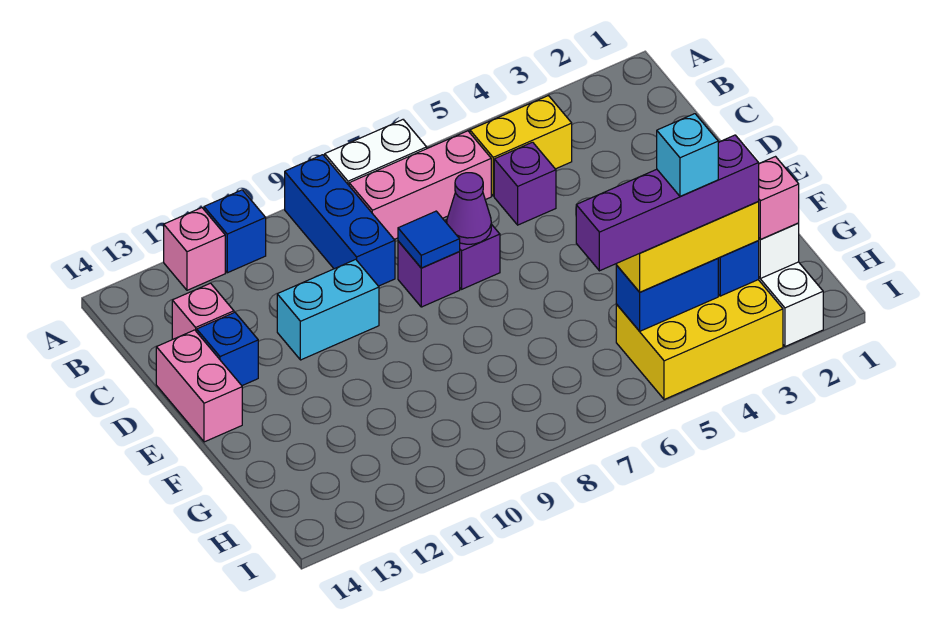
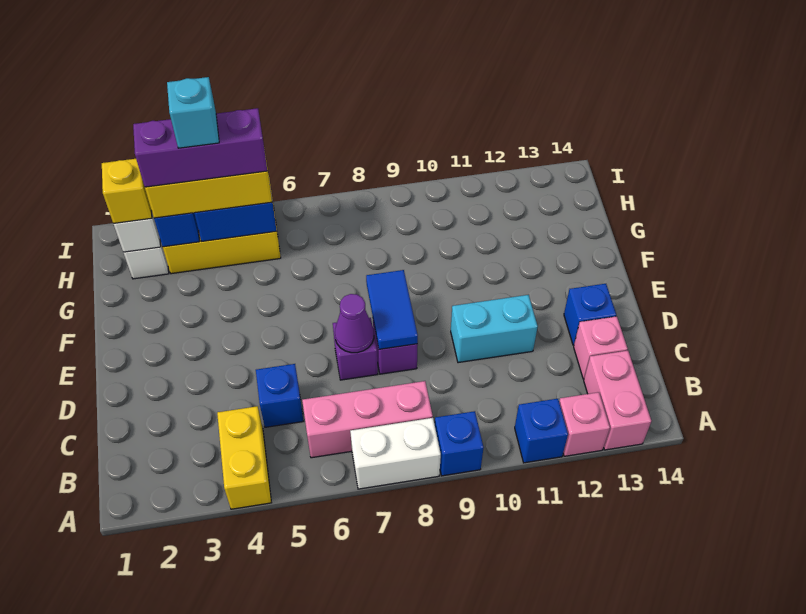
blue brick A9:C9 level 1 -> blue brick A9 level 1
yellow brick B4:B5 level 1 -> yellow brick A4:B4 level 1
purple brick C5 level 1 -> blue brick C5 level 1
blue tile D8 level 2 -> blue tile D8:E8 level 2
pink brick D14:E14 level 1 -> pink brick A13:B13 level 1
pink brick H2 level 3 -> yellow brick H2 level 3
purple brick H3:H6 level 4 -> purple brick H3:H5 level 4

